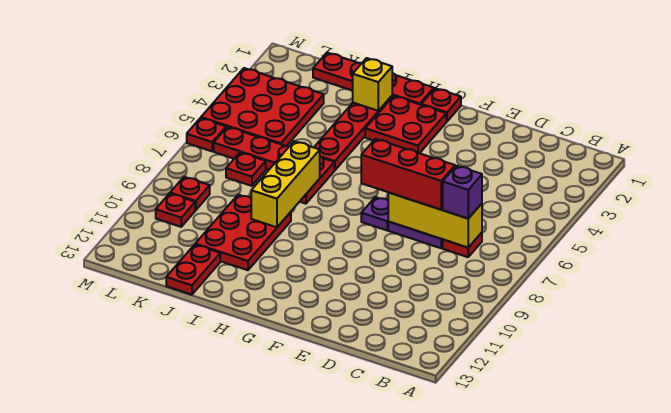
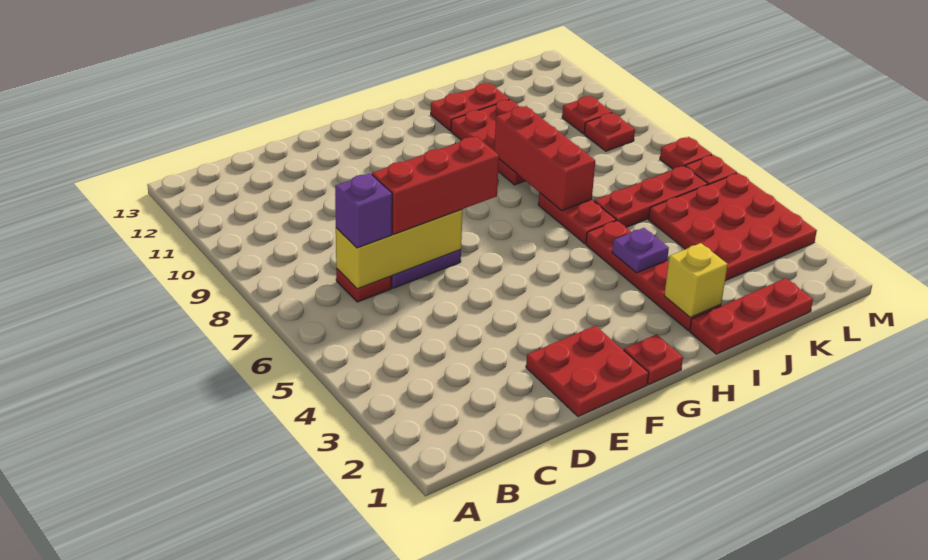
purple plate F7 level 1 -> purple plate I4 level 2
red plate G2:H3 level 1 -> red plate E1:F2 level 1
red plate H1:K1 level 1 -> red plate I1:K1 level 1
yellow brick I7:I9 level 2 -> red brick I7:I9 level 2
red plate J12:J13 level 1 -> red plate I12:J12 level 1
red plate K7 level 1 -> red plate M7 level 1

